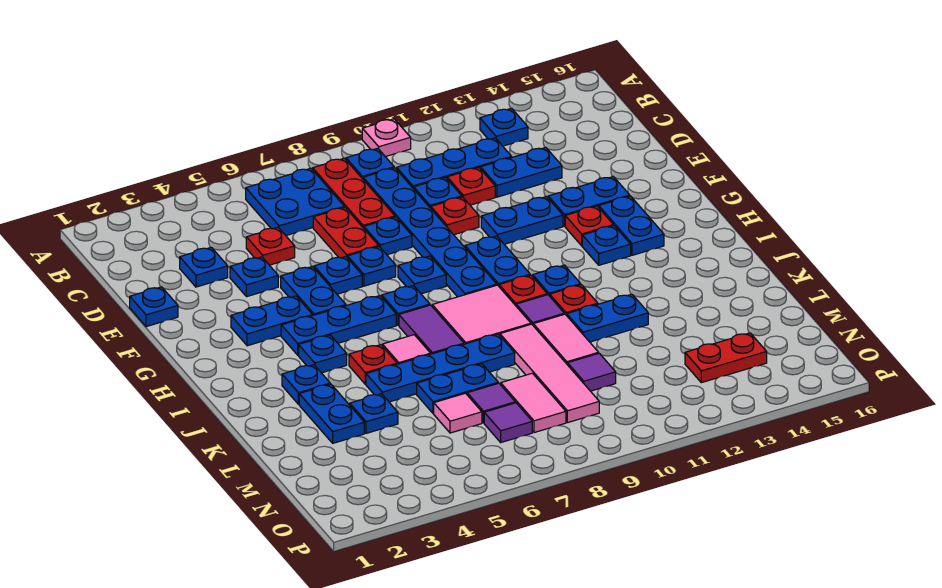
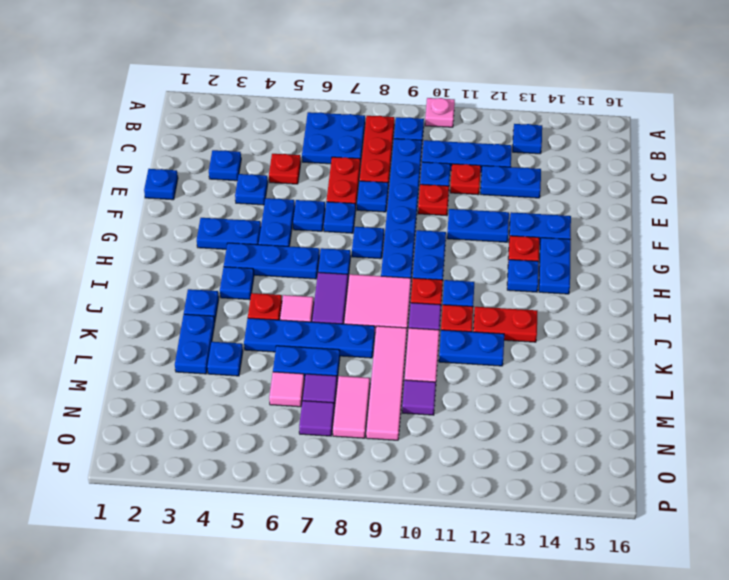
red plate N13:N14 level 1 -> red plate J12:J13 level 1

